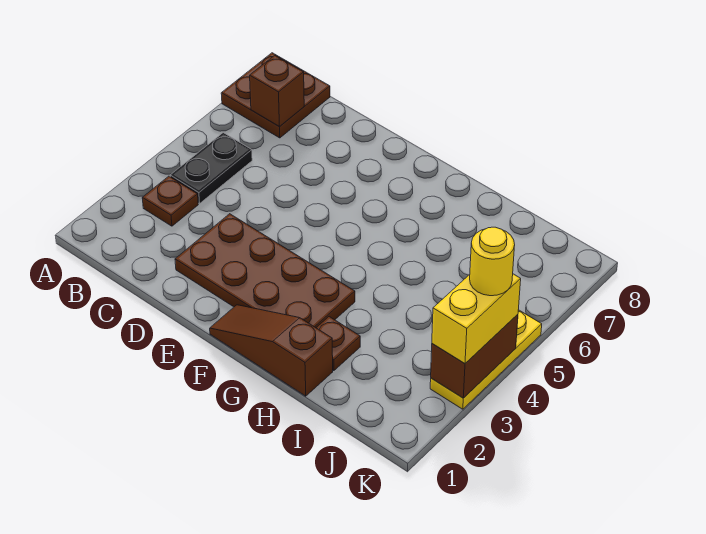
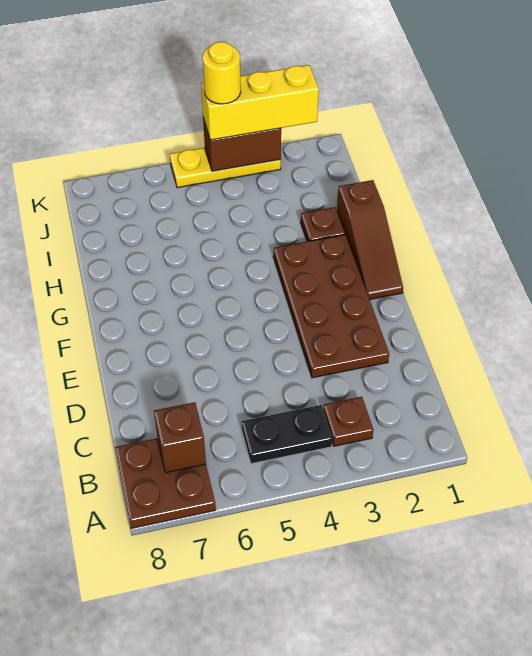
yellow brick K3:K4 level 3 -> yellow brick K2:K4 level 3

